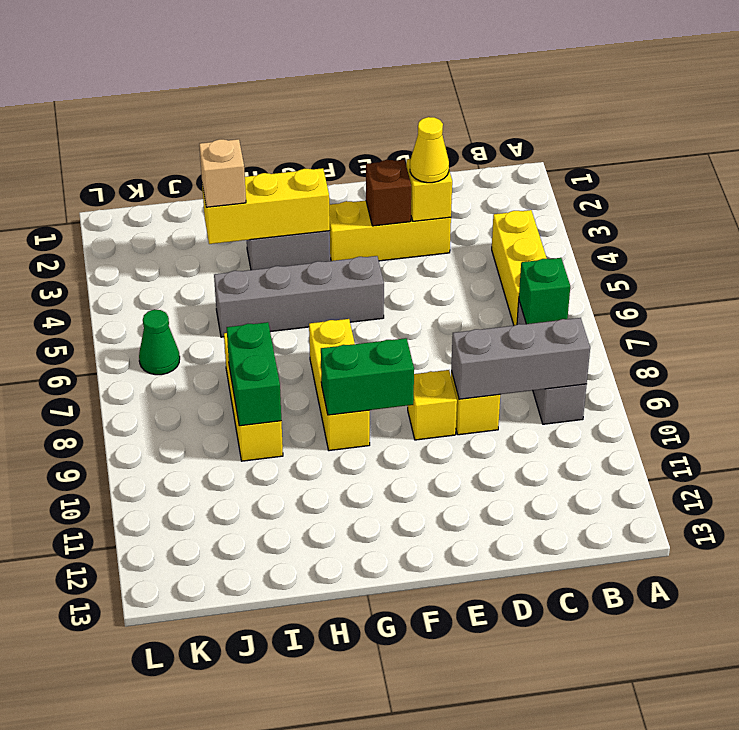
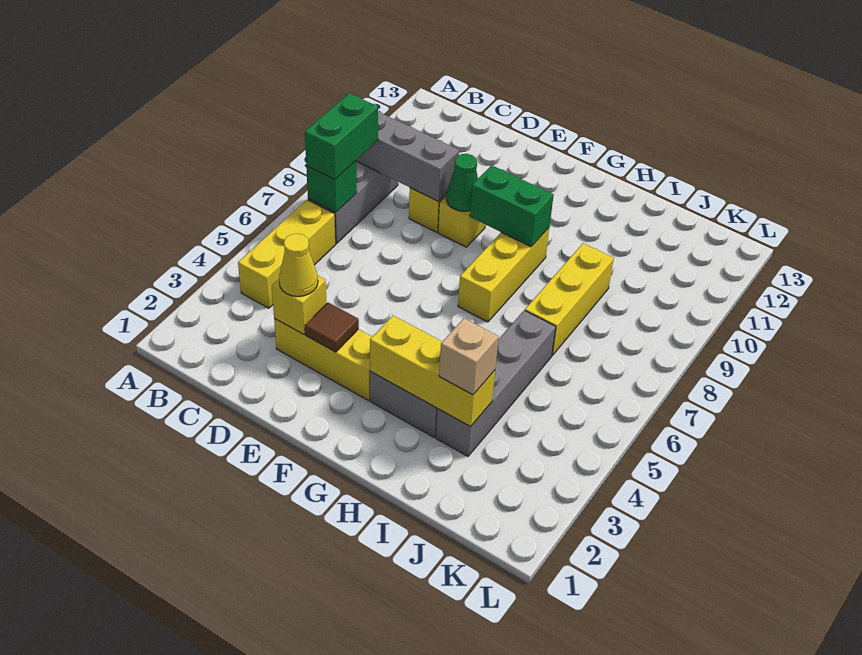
brown brick E3 level 2 -> brown tile E3 level 2
grey brick F5:I5 level 1 -> grey brick I3:I6 level 1
green brick I8:I9 level 2 -> green brick B7:B8 level 3
green cone K6 level 1 -> green cone E9 level 2

